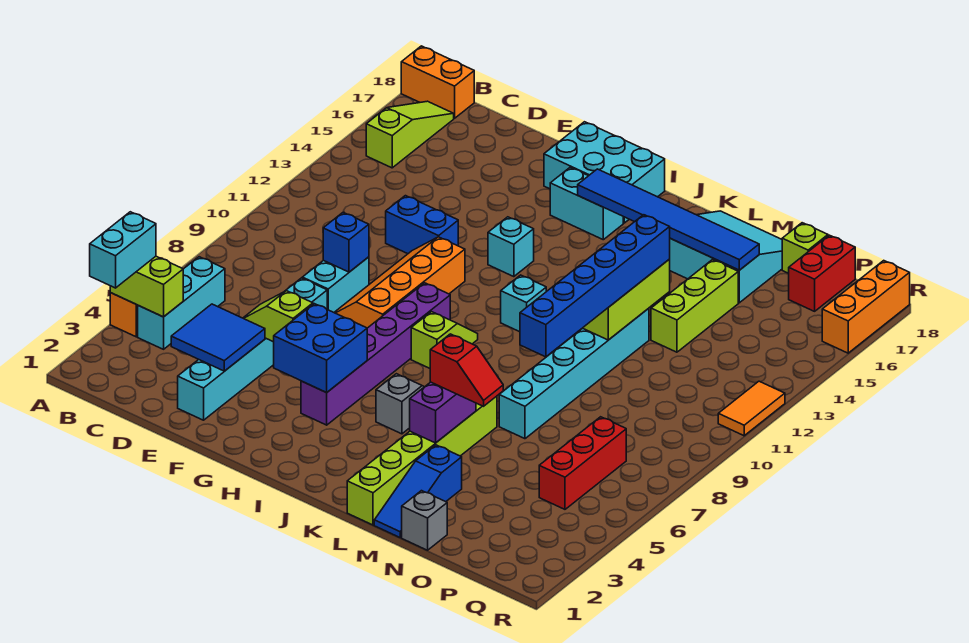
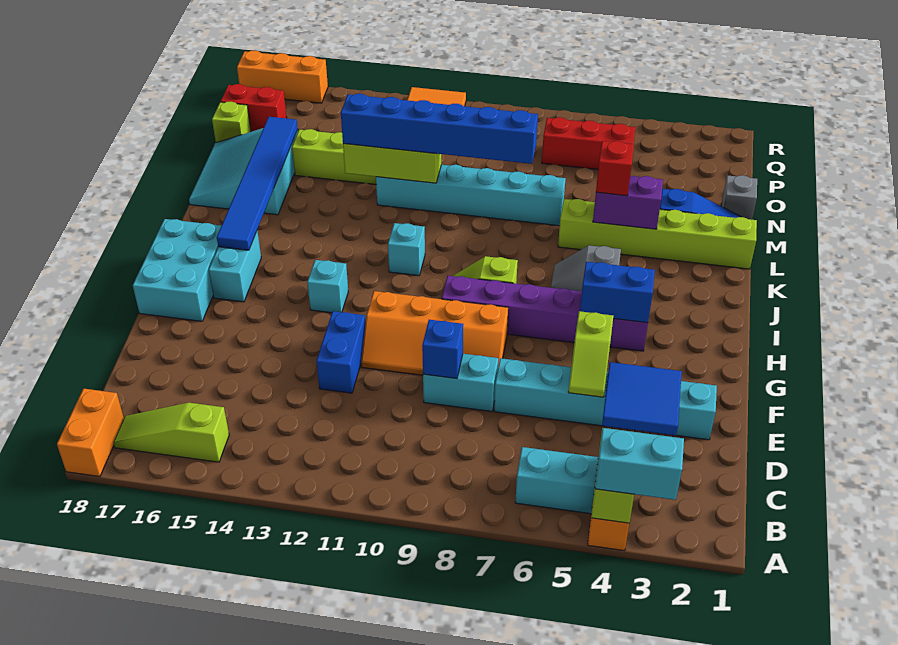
blue brick G4:H5 level 2 -> blue brick H4:H5 level 2

